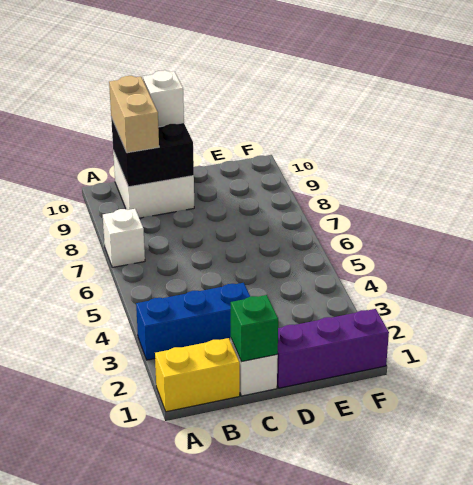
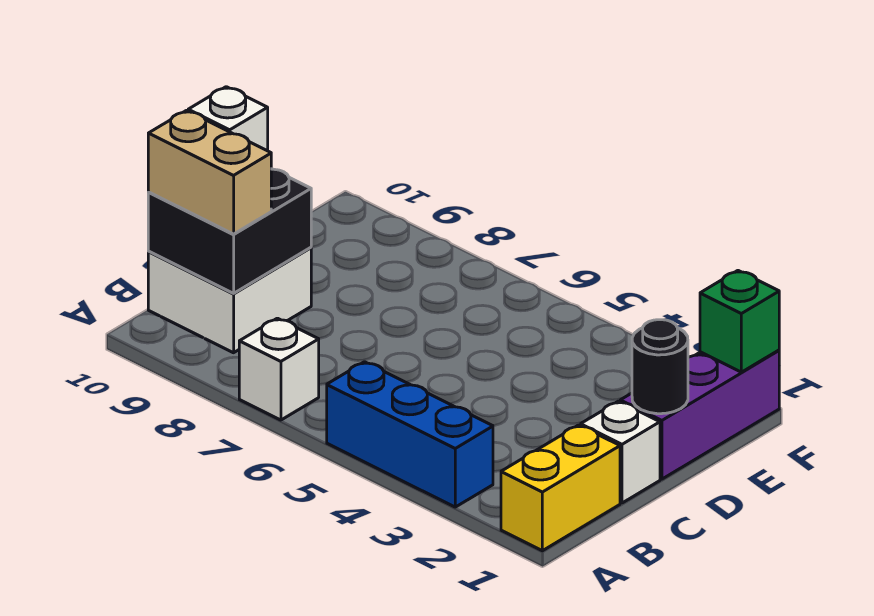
blue brick A3:C3 level 1 -> blue brick A3:A5 level 1
green brick C1 level 2 -> green brick F1 level 2
none -> black round brick D1 level 2

